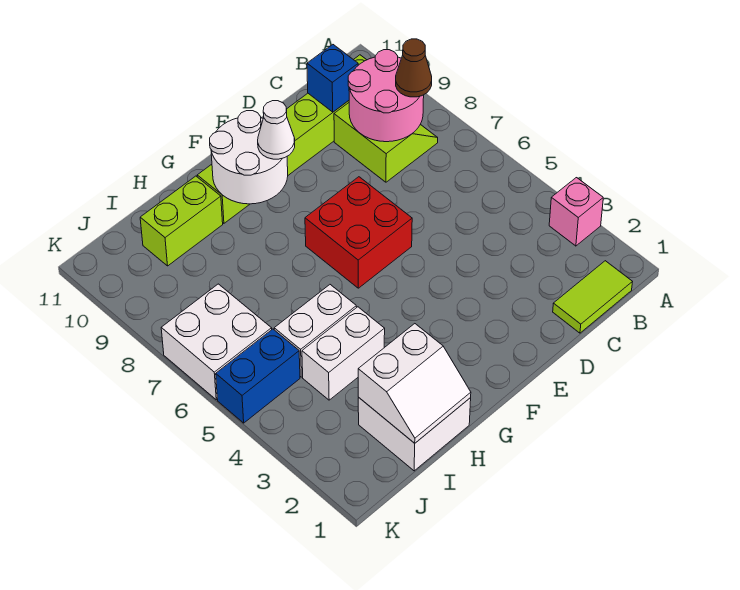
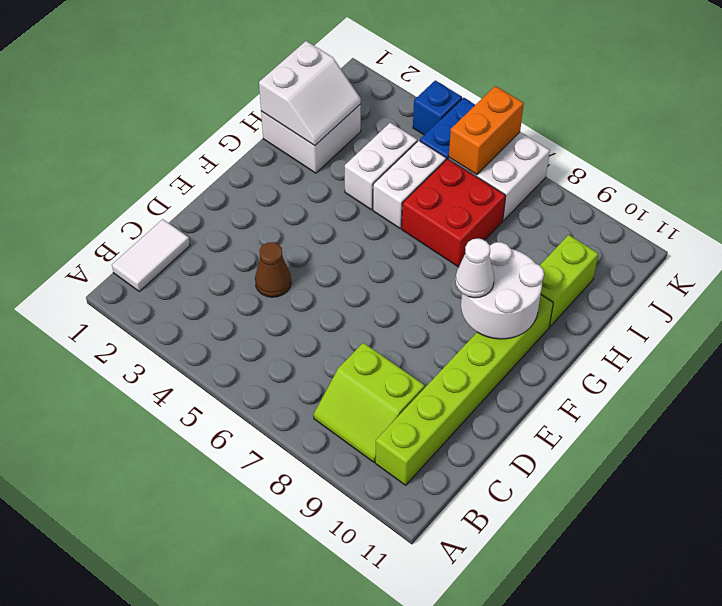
pink brick A3 level 1 -> none
lime tile B1:C1 level 1 -> white tile B1:C1 level 1
pink round brick B8:C9 level 2 -> none
brown cone B8 level 3 -> brown cone D4 level 1
blue brick C10 level 2 -> blue brick K4 level 1
red brick E6:F7 level 1 -> red brick H6:I7 level 1
white slope H1:I2 level 2 top 2 -> white slope H1:I2 level 2 top 1
none -> orange brick J6:K6 level 2

